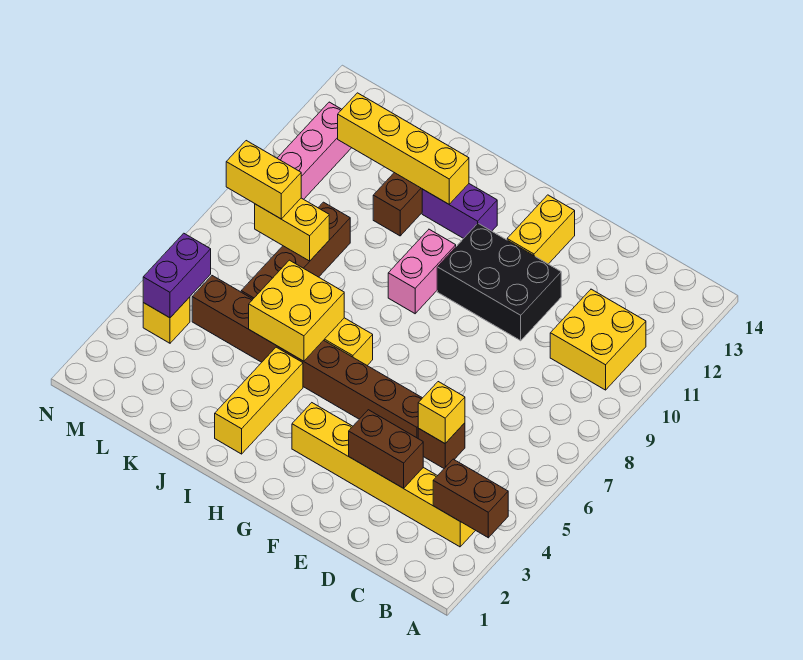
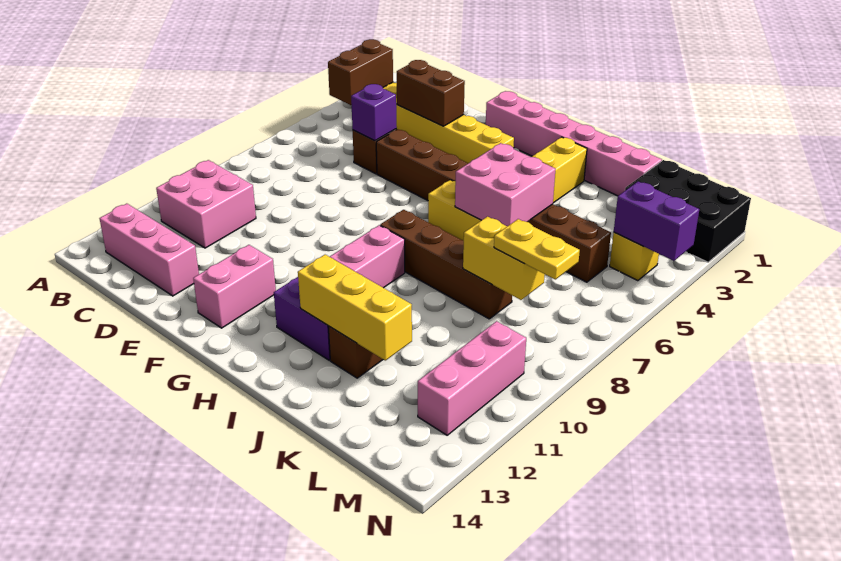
brown brick A3:B3 level 2 -> brown brick B3:B4 level 2
yellow brick B10:C11 level 1 -> pink brick B10:C11 level 1
none -> pink brick B13:D13 level 1
yellow brick D5 level 2 -> purple brick D5 level 2
black brick E10:G11 level 1 -> black brick L1:N2 level 1
none -> pink brick F1:K1 level 1
yellow brick F12:F13 level 1 -> pink brick F12:F13 level 1
yellow brick I5:J6 level 2 -> pink brick I5:J6 level 2
yellow brick I12:L12 level 2 -> yellow brick I12:K12 level 2
brown brick K6:K9 level 1 -> brown brick H8:K8 level 1
yellow brick L8:M8 level 3 -> yellow plate L8:M8 level 3
purple brick M4:M5 level 2 -> purple brick M4:N4 level 2

